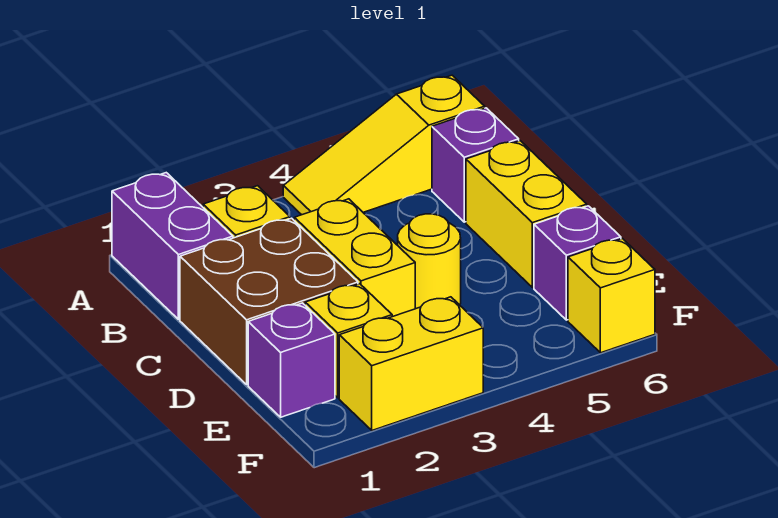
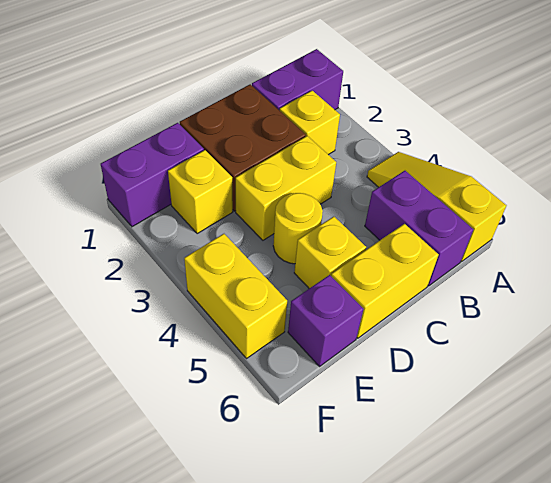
purple brick B6 level 1 -> purple brick B5:B6 level 1
purple brick E1 level 1 -> purple brick E1:F1 level 1
yellow brick F2:F3 level 1 -> yellow brick F4:F5 level 1
yellow brick F6 level 1 -> yellow brick D5 level 1

